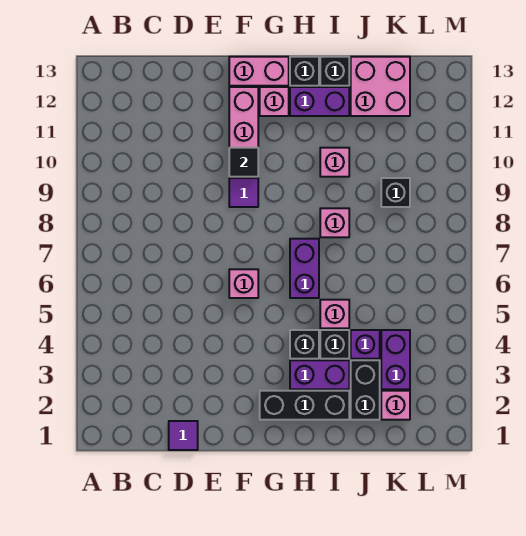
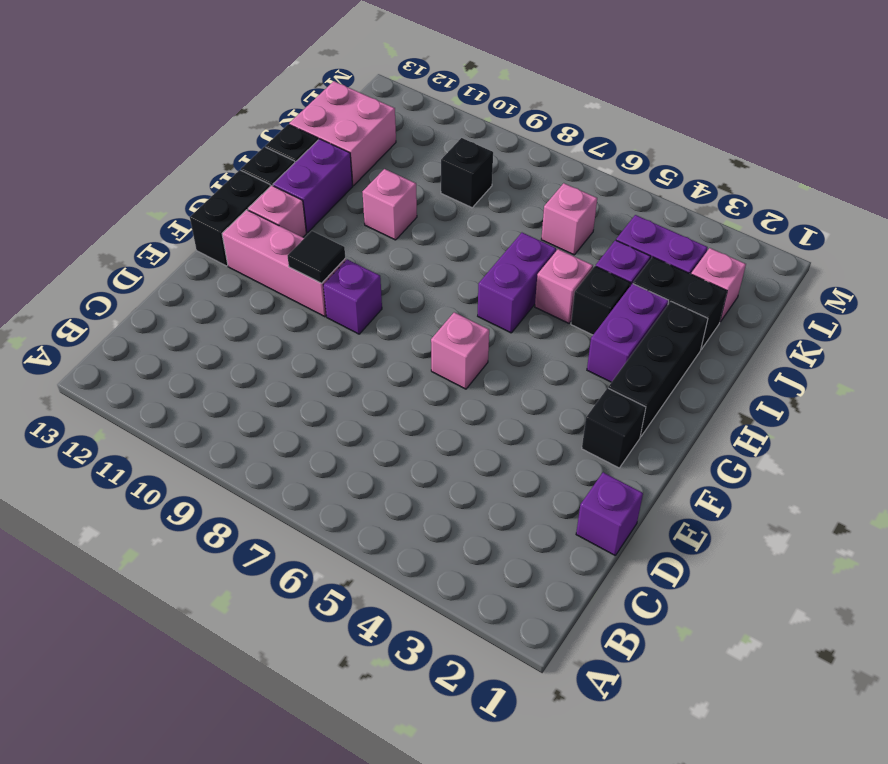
purple tile D1 level 1 -> purple brick D1 level 1
purple tile F9 level 1 -> purple brick F9 level 1
pink brick F13:G13 level 1 -> black brick F13:G13 level 1
black brick H4 level 1 -> black brick F2 level 1
purple brick H6:H7 level 1 -> purple brick H6:I6 level 1
pink brick I8 level 1 -> pink brick K6 level 1

